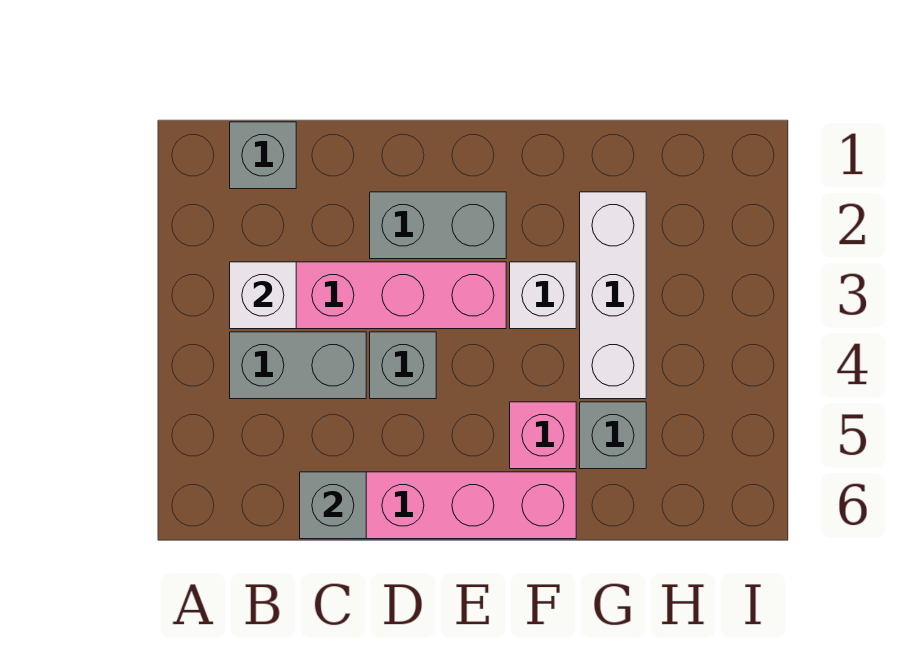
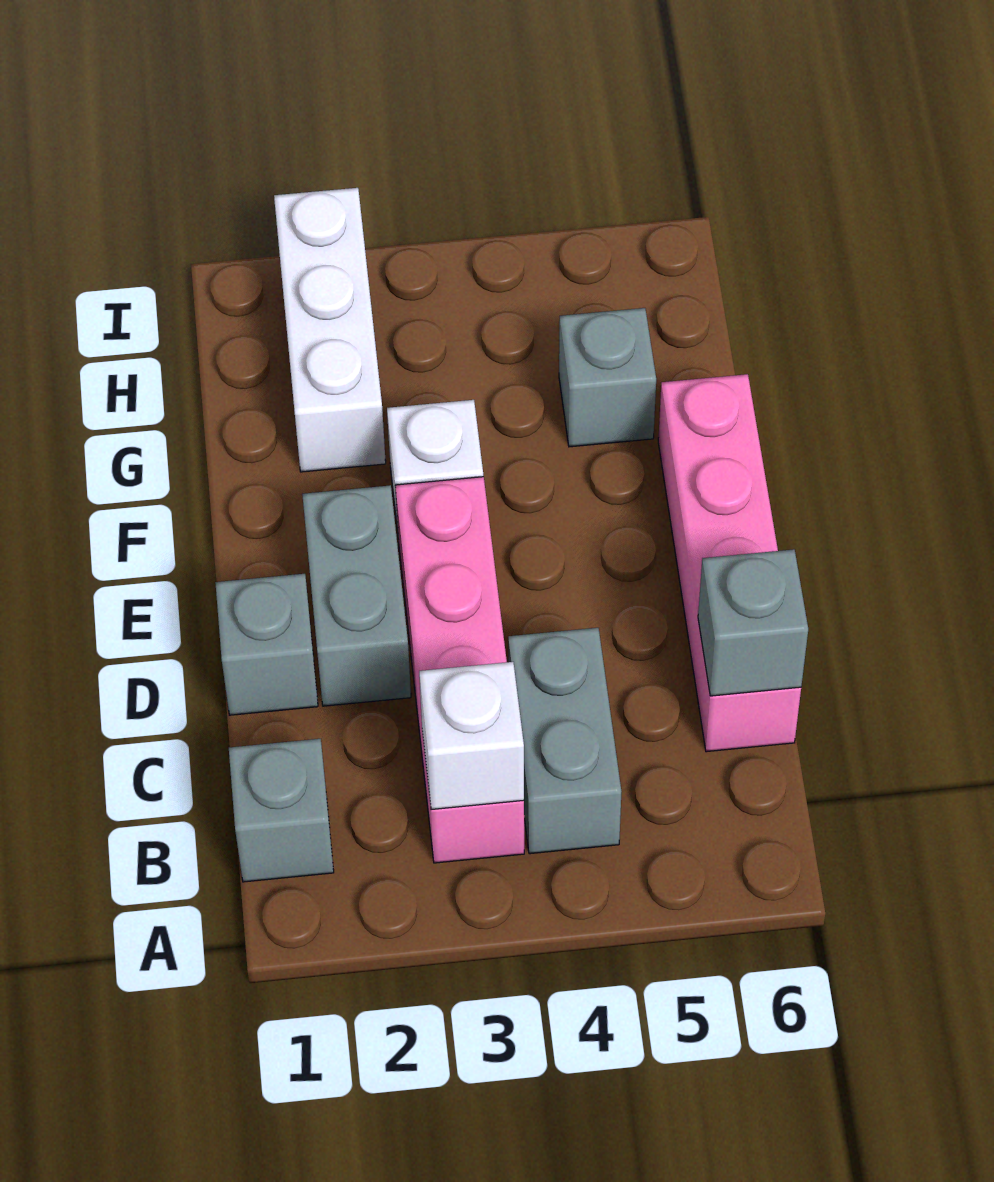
grey brick D4 level 1 -> grey brick D1 level 1
pink brick F5 level 1 -> none
white brick G2:G4 level 1 -> white brick G2:I2 level 1

